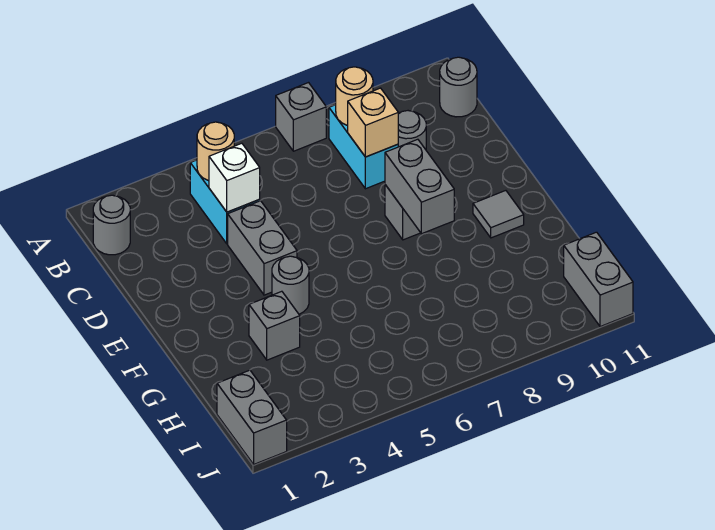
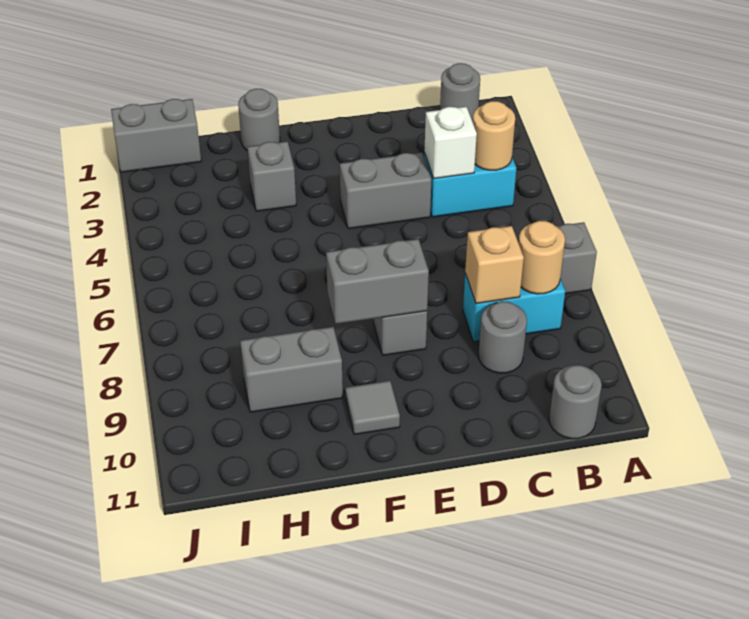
grey round brick F4 level 1 -> grey round brick G1 level 1
grey brick I11:J11 level 1 -> grey brick G9:H9 level 1

